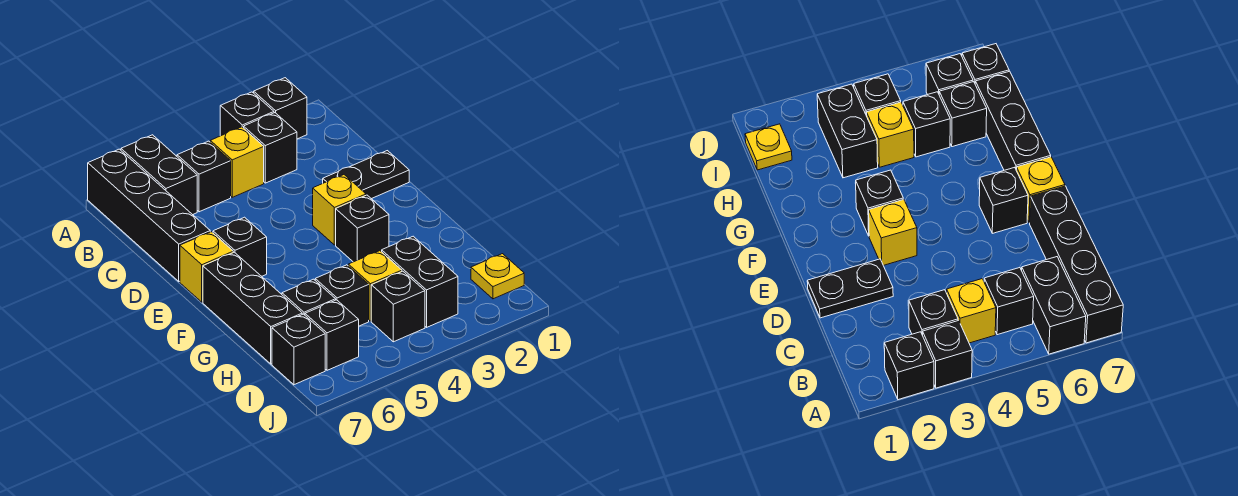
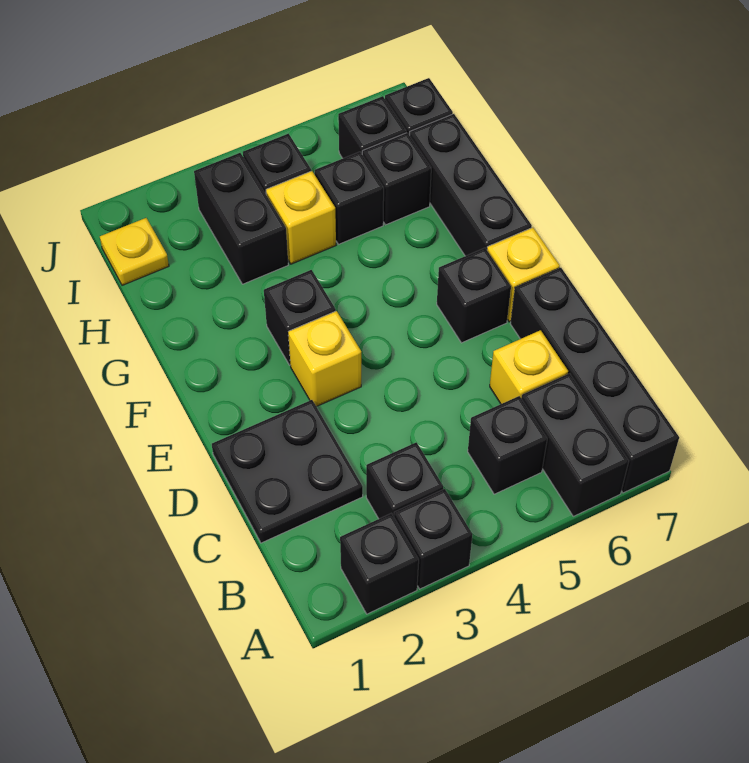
yellow brick B4 level 1 -> yellow brick C6 level 1
black plate D1:D2 level 1 -> black plate C1:D2 level 1

